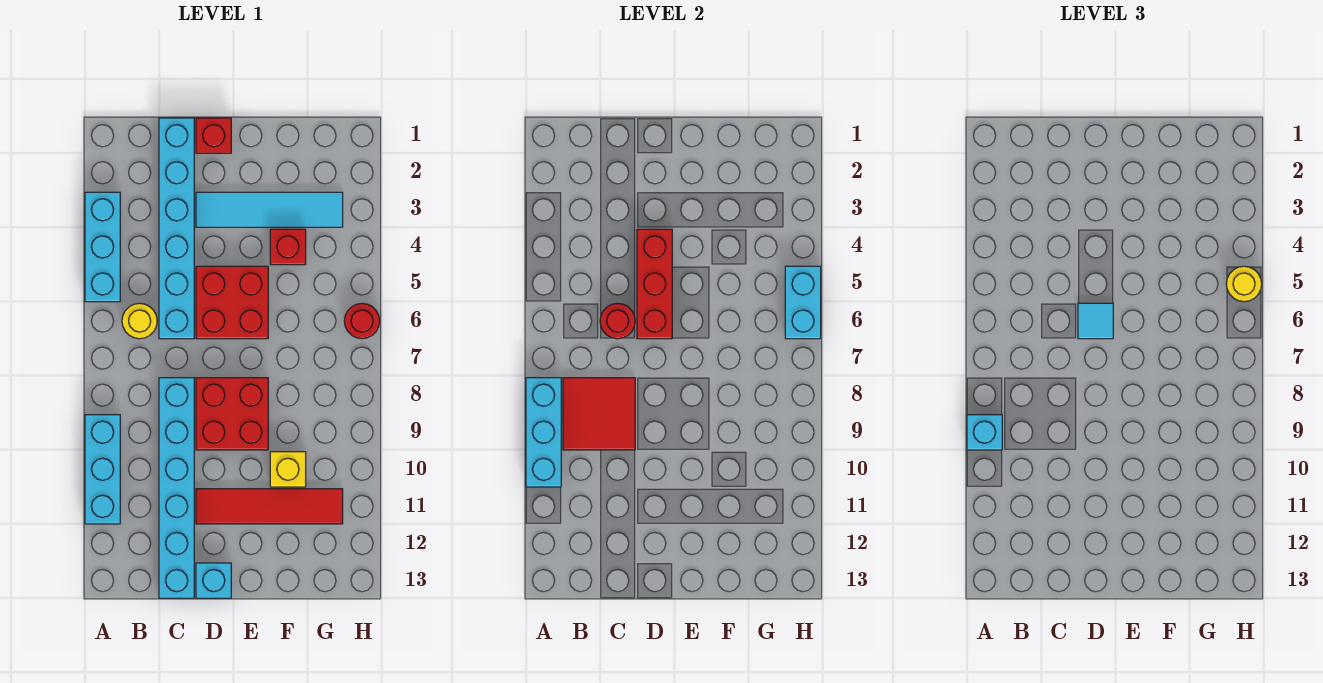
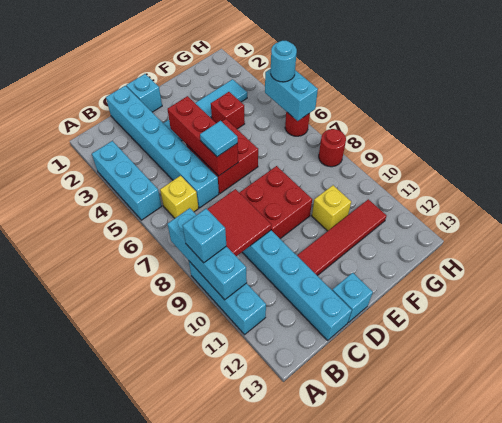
yellow round brick B6 level 1 -> yellow brick B6 level 1
red round brick C6 level 2 -> red round brick H8 level 1
red brick D1 level 1 -> cyan brick D1 level 1
yellow round brick H5 level 3 -> cyan round brick H5 level 3

